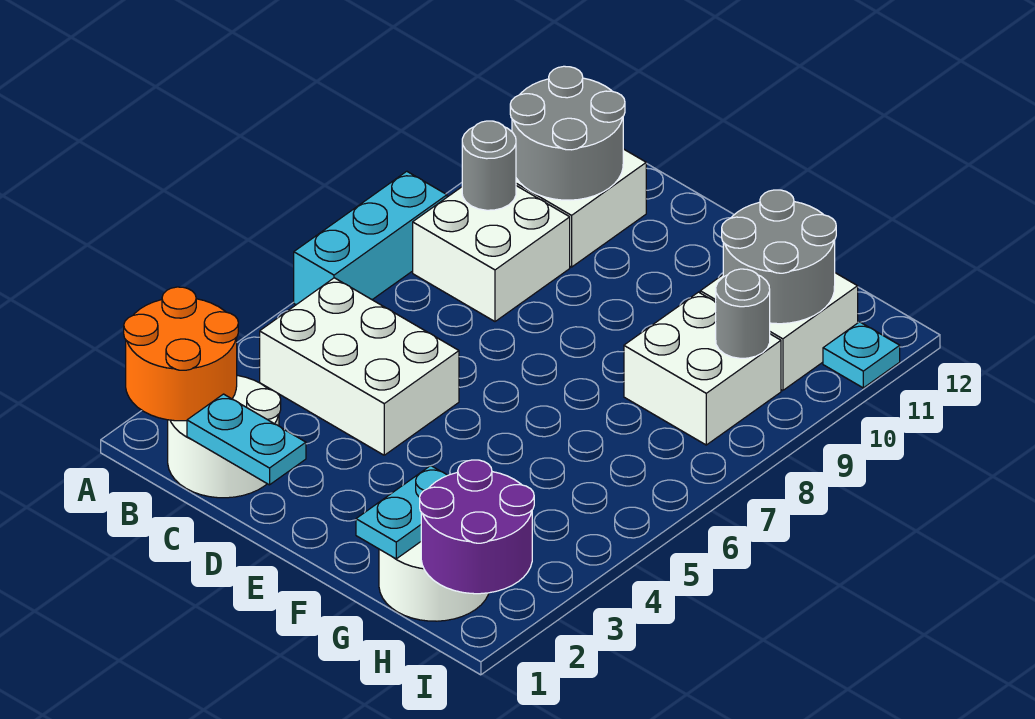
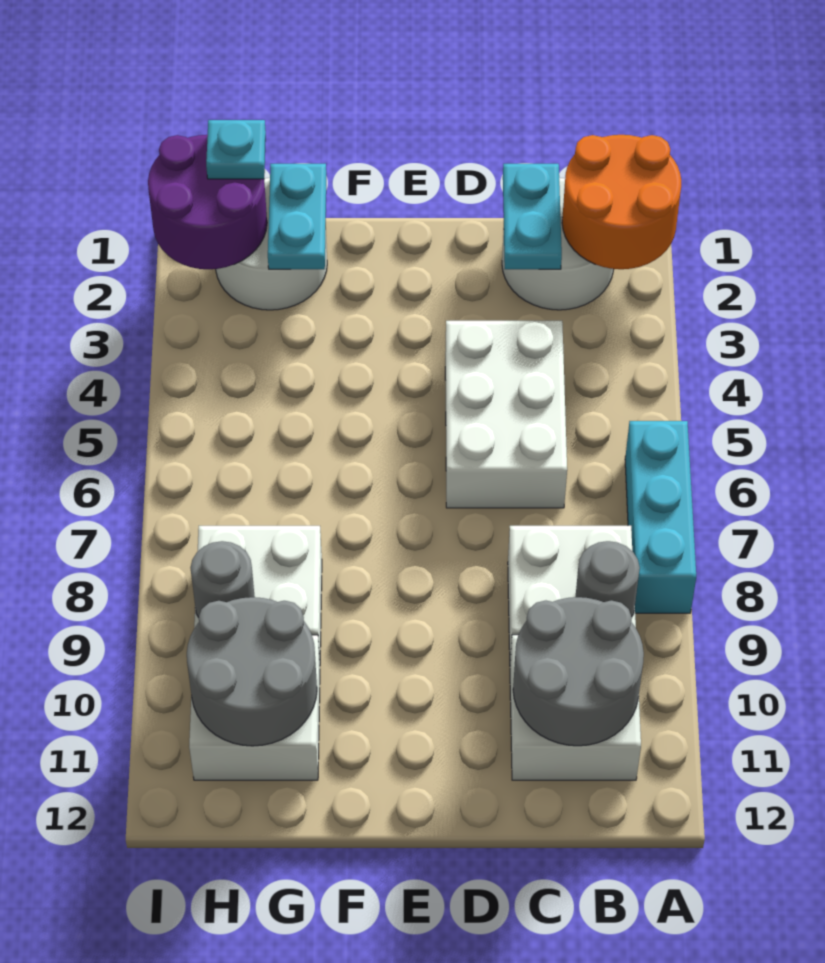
white brick B4:D5 level 1 -> white brick C4:D6 level 1
cyan plate C1:D1 level 2 -> cyan plate C1:C2 level 2
cyan plate I11 level 1 -> cyan plate H1 level 3

